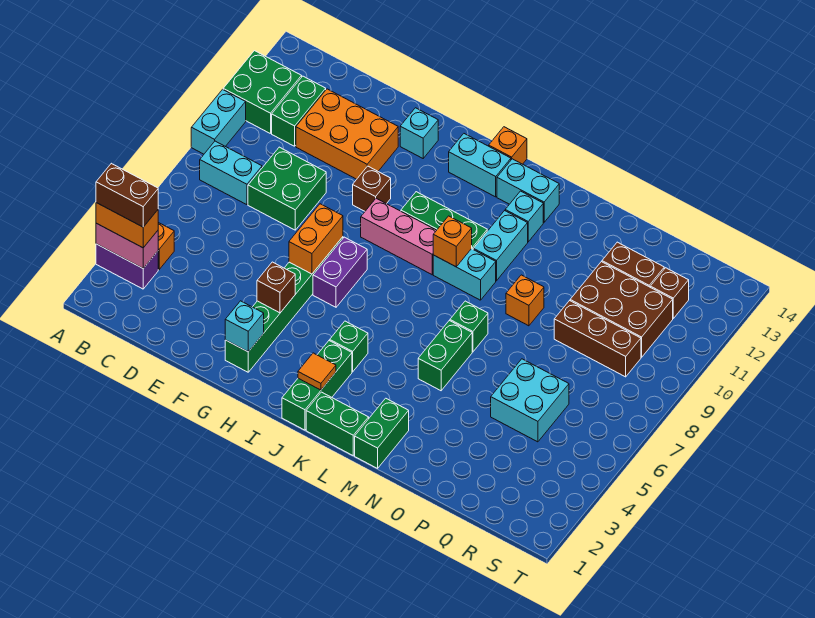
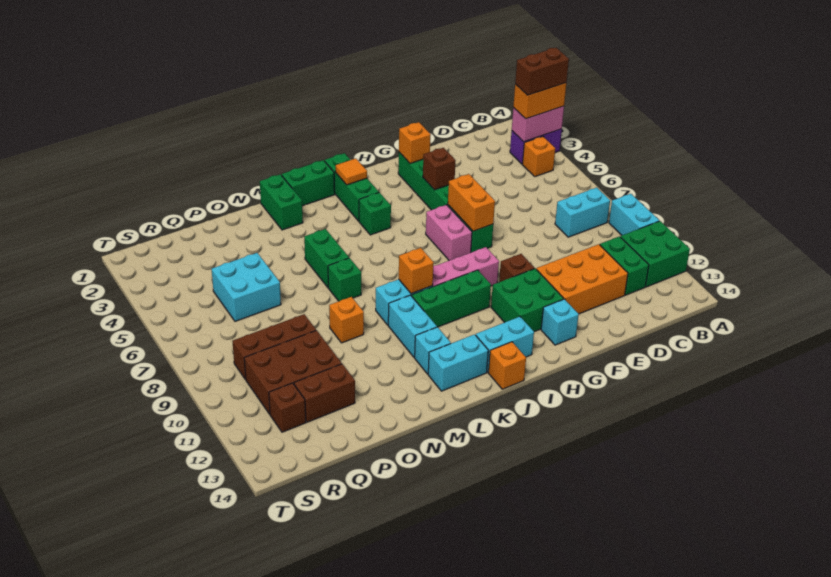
green brick D8:E9 level 1 -> green brick G11:H12 level 1
cyan brick G2 level 2 -> orange brick G2 level 2
purple brick H6:H7 level 1 -> pink brick H6:H7 level 1

